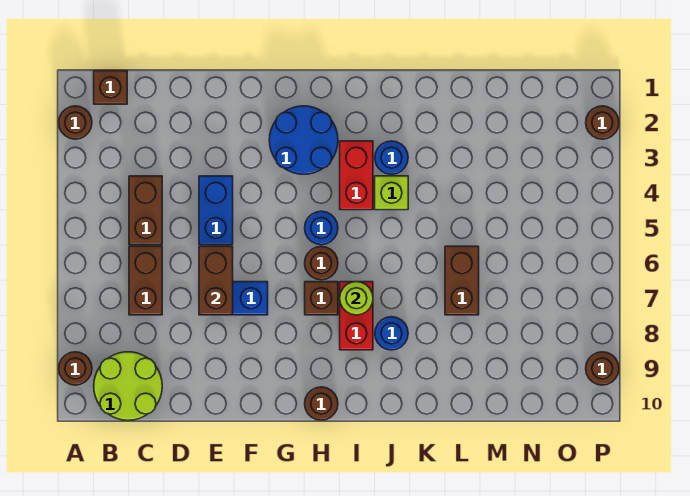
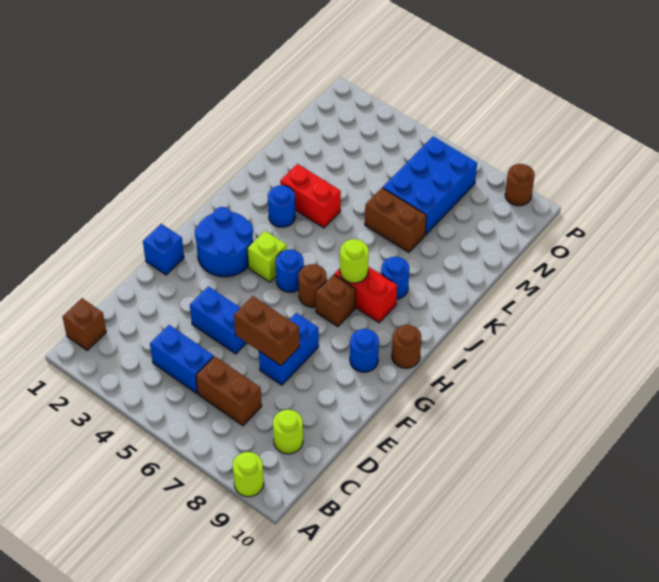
brown round brick A2 level 1 -> none
brown round brick A9 level 1 -> lime round brick A9 level 1
lime round brick B9:C10 level 1 -> lime round brick C9 level 1
brown brick C4:C5 level 1 -> blue brick C4:C5 level 1
none -> blue brick F1 level 1
none -> blue round brick G9 level 1
red brick I3:I4 level 1 -> red brick K3:K4 level 1
lime brick J4 level 1 -> lime brick H4 level 1
none -> blue brick M6:O7 level 1
brown round brick P2 level 1 -> none

